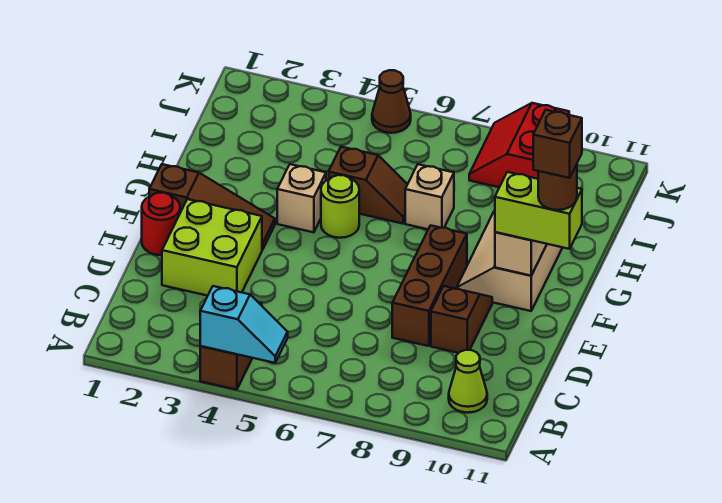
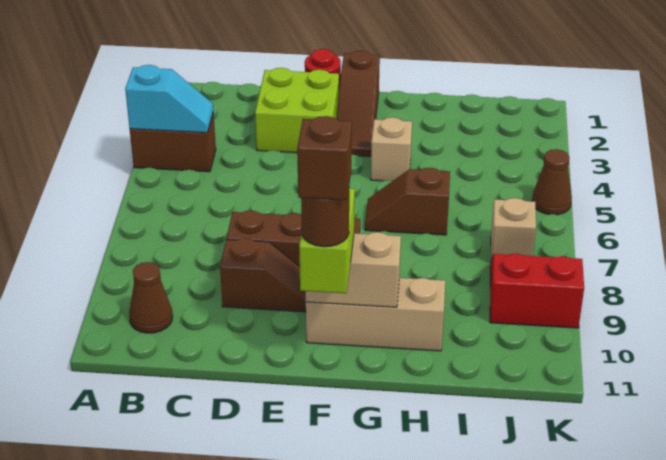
cyan slope A4:A5 level 2 top 4 -> cyan slope A4:B4 level 2 top A
lime cone B10 level 1 -> brown cone B10 level 1
lime round brick G5 level 1 -> none
brown slope H5:H6 level 1 top 5 -> brown slope G6:H6 level 1 top H
tan brick H7 level 1 -> tan brick J7 level 1

